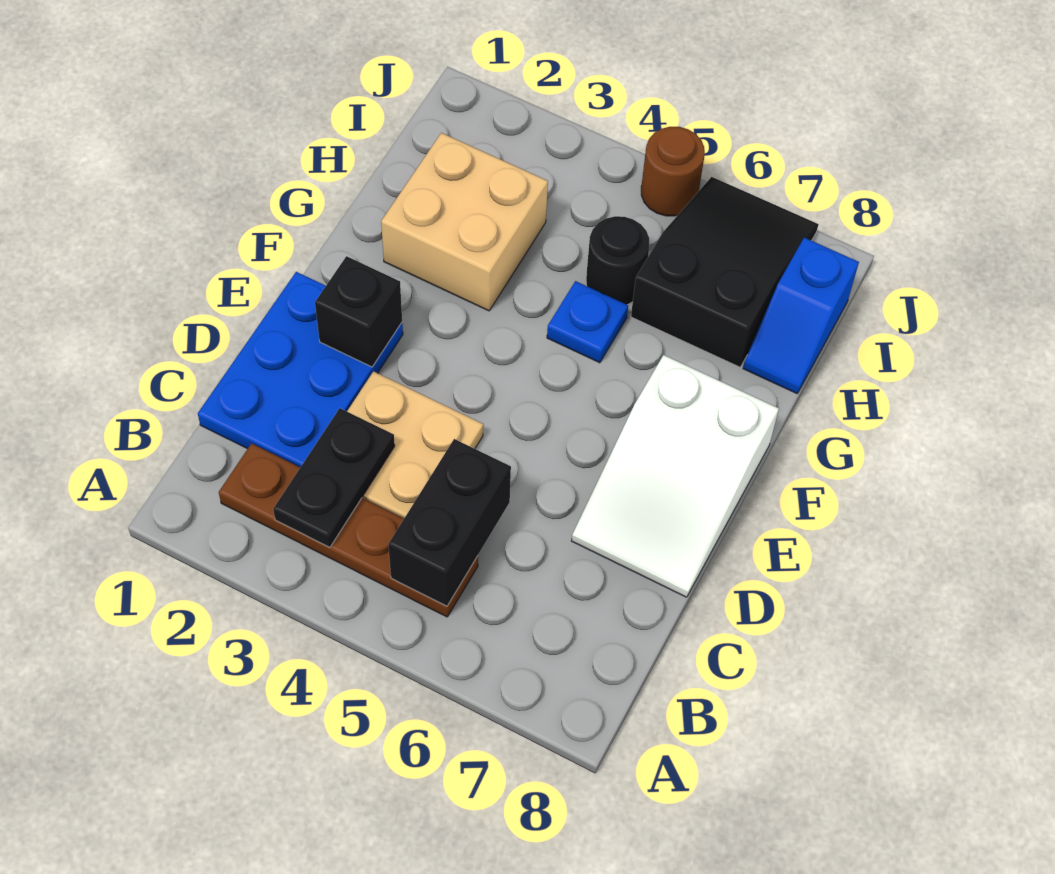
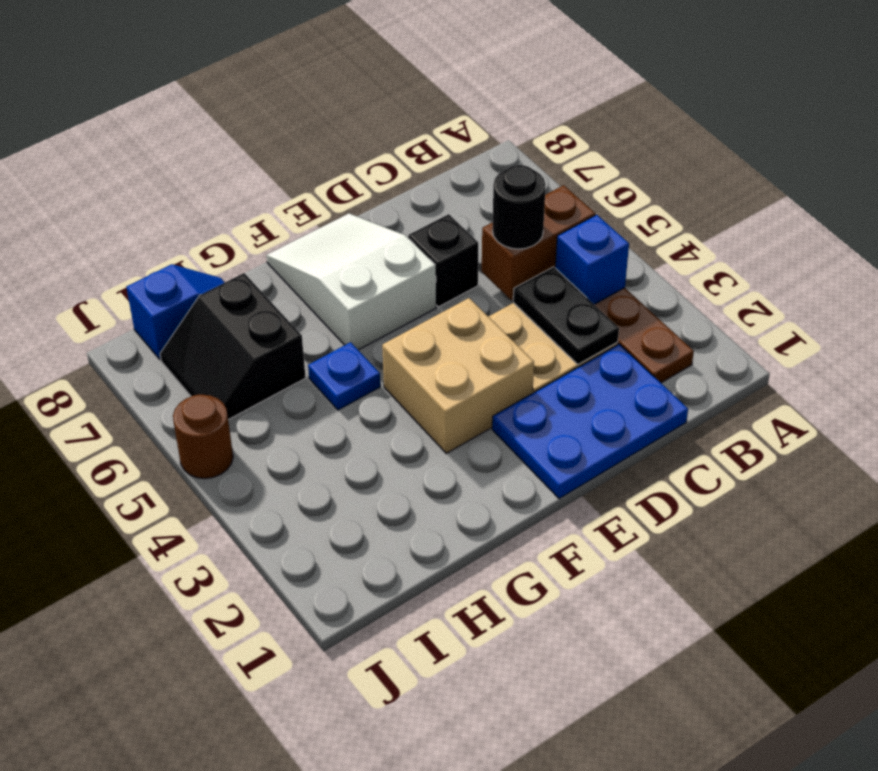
black plate B3:C3 level 2 -> black plate C3:C4 level 2
none -> blue brick B4 level 2
black brick B5:C5 level 2 -> brown brick B5:C5 level 2
white slope D7:F8 level 1 top F -> white slope E6:F8 level 1 top 6
black brick E2 level 2 -> black brick D6 level 1
tan brick G2:H3 level 1 -> tan brick E3:F4 level 1
black round brick H5 level 1 -> black round brick C5 level 3
black slope H6:J7 level 1 top H -> black slope H6:I7 level 1 top H

